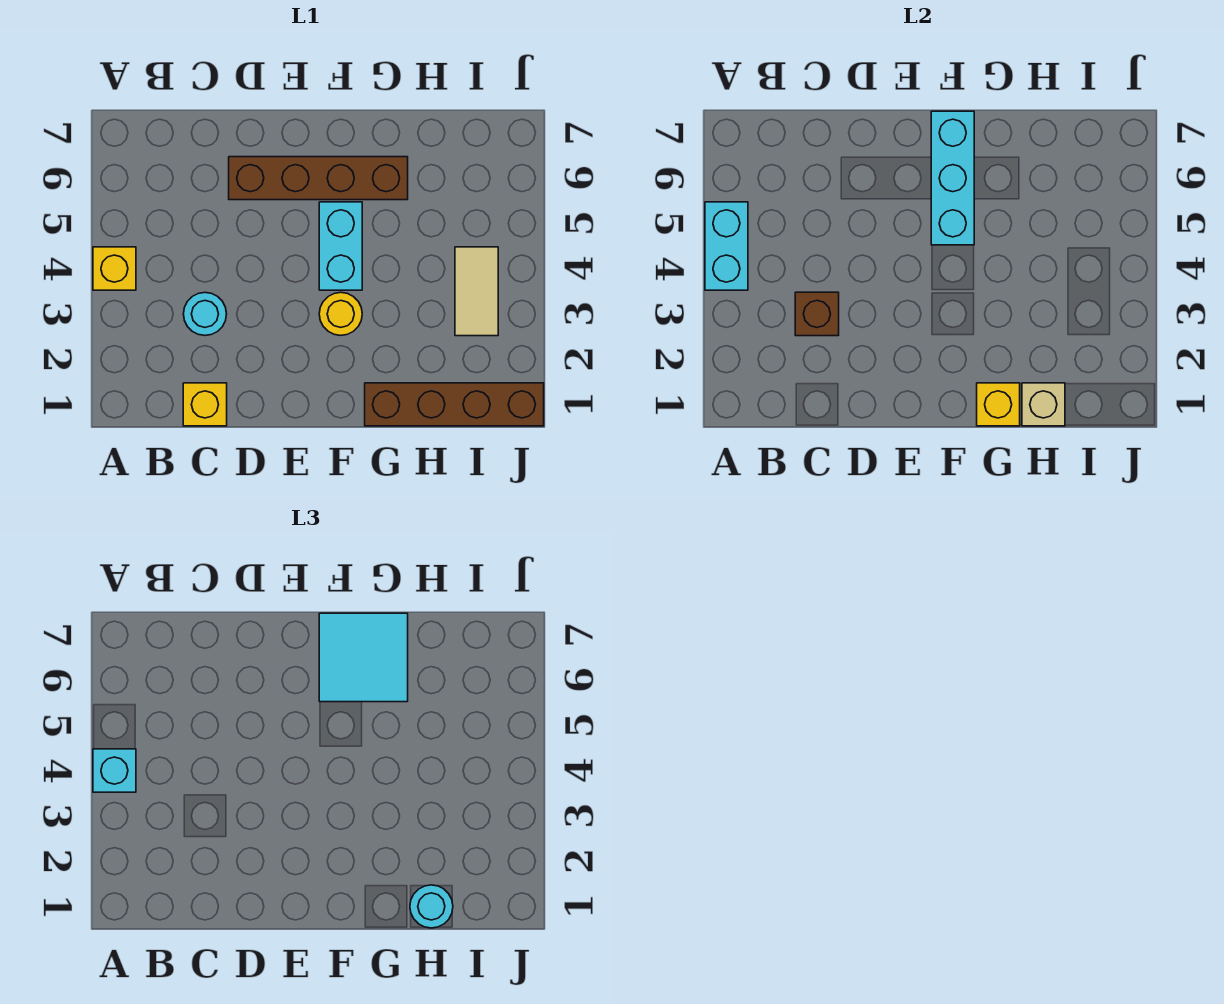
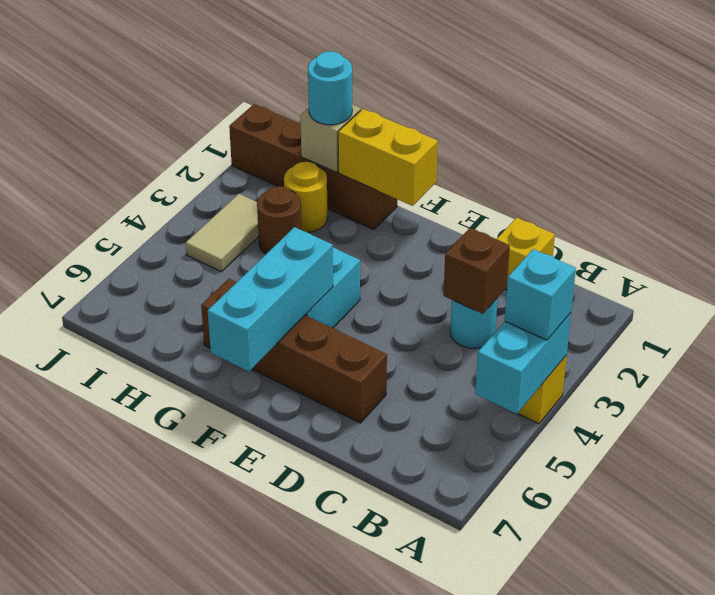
yellow round brick F3 level 1 -> yellow round brick H2 level 1
cyan tile F6:G7 level 3 -> none
yellow brick G1 level 2 -> yellow brick F1:G1 level 2
none -> brown round brick H3 level 1

